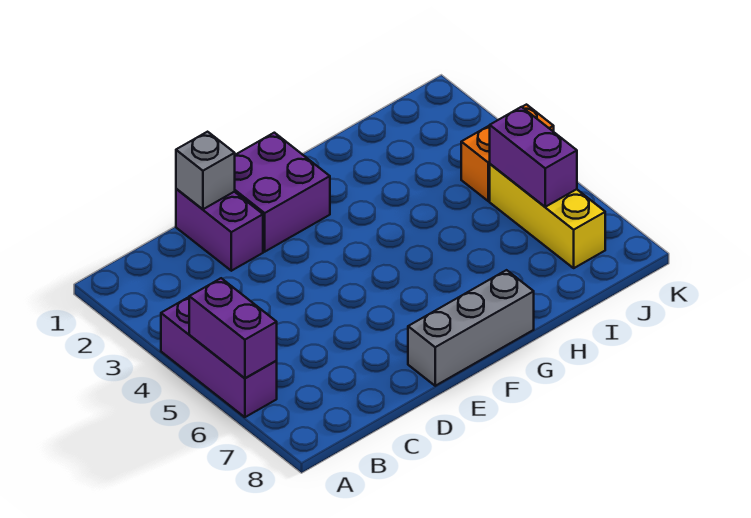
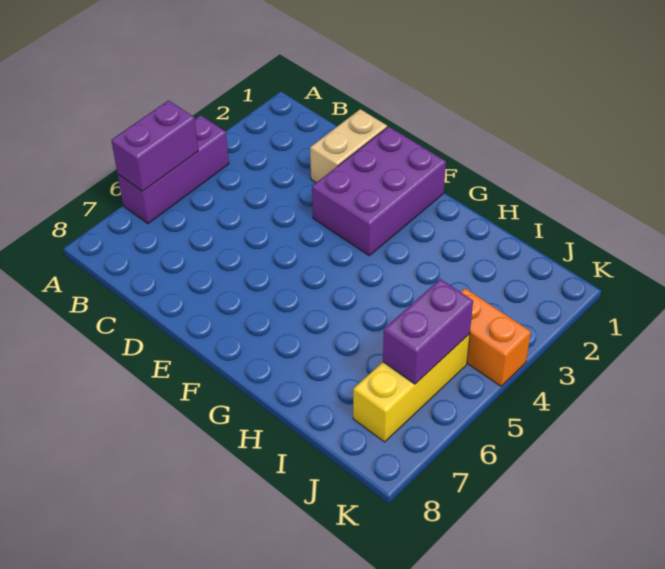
purple brick D1:D2 level 1 -> tan brick D1:D2 level 1
grey brick D1 level 2 -> none
purple brick E1:F2 level 1 -> purple brick E1:F3 level 1
grey brick E8:G8 level 1 -> none

